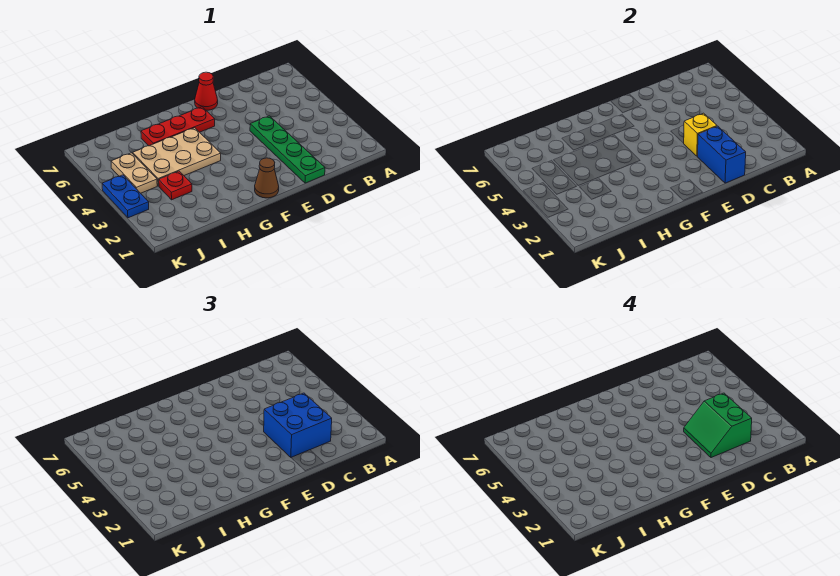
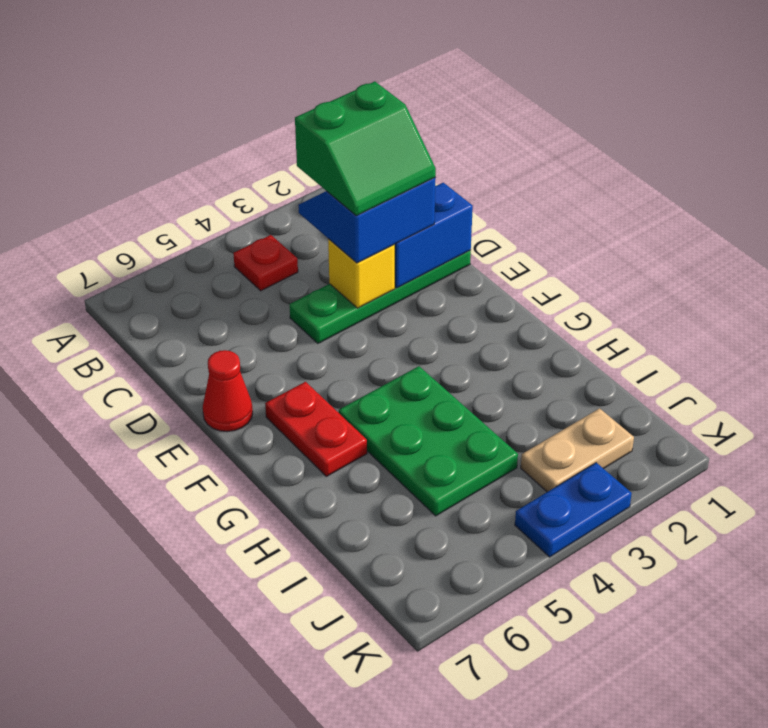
blue brick C2:D3 level 3 -> blue slope C2:D3 level 3 top D
brown cone F1 level 1 -> none
red plate F6:H6 level 1 -> red plate F6:G6 level 1
tan plate G4:I5 level 1 -> green plate G4:I5 level 1
red plate I3 level 1 -> red plate B4 level 1
tan plate J4:J5 level 1 -> tan plate J2:J3 level 1

